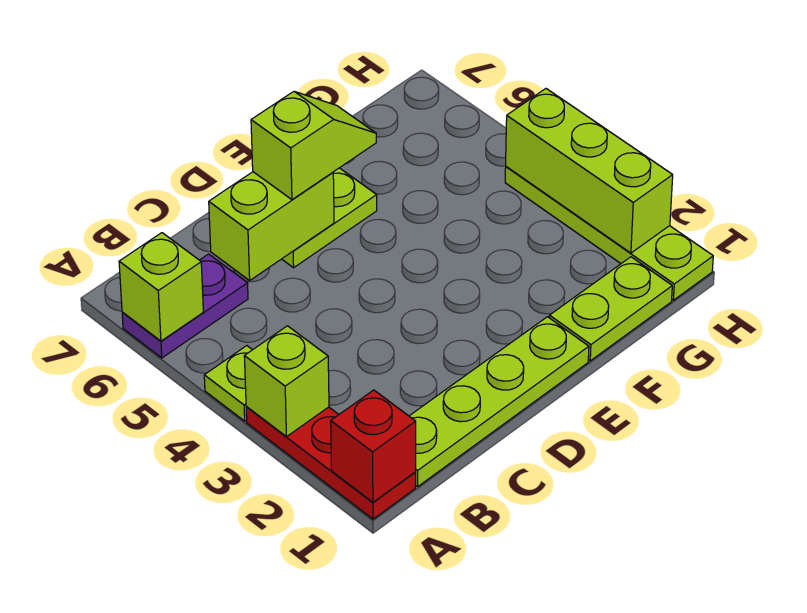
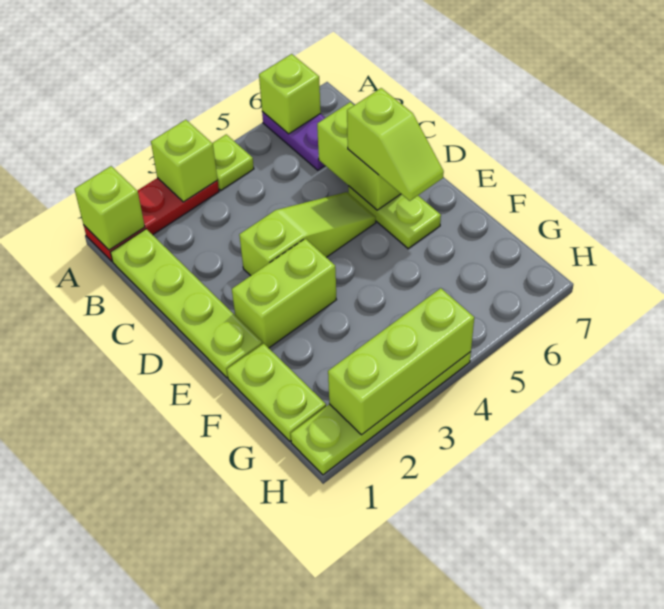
red brick A1 level 2 -> lime brick A1 level 2
none -> lime slope D3:D5 level 1 top 3
none -> lime brick E2:E3 level 1

